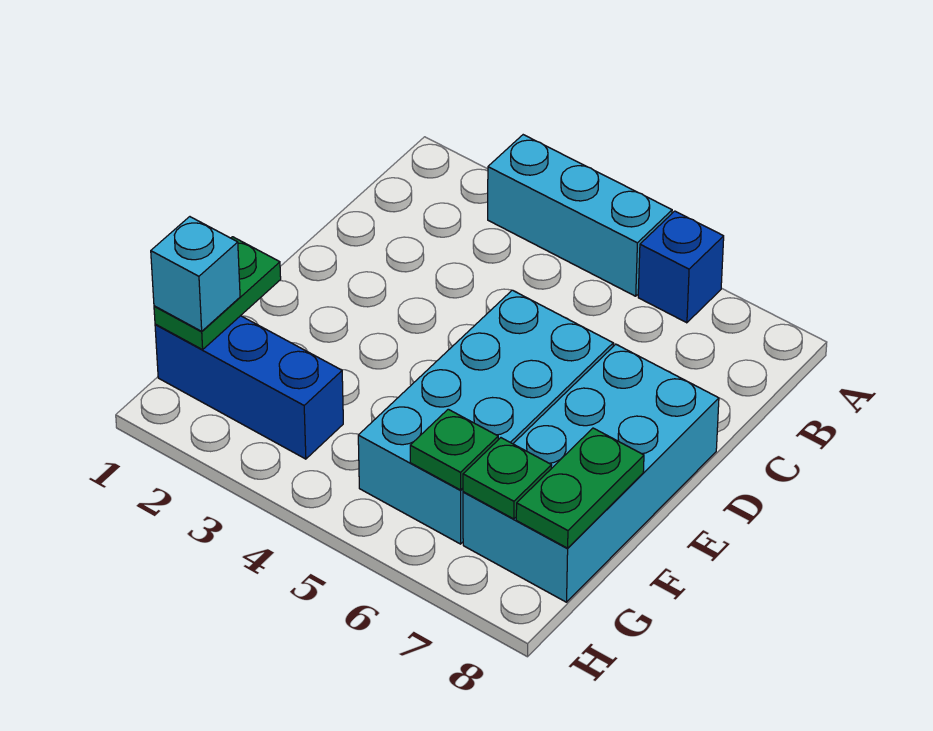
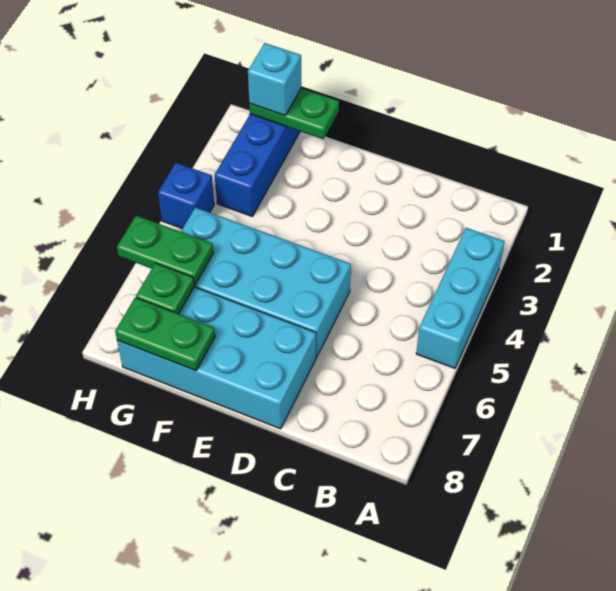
blue brick A6 level 1 -> blue brick H4 level 1
green plate G6 level 2 -> green plate G6:H6 level 2

